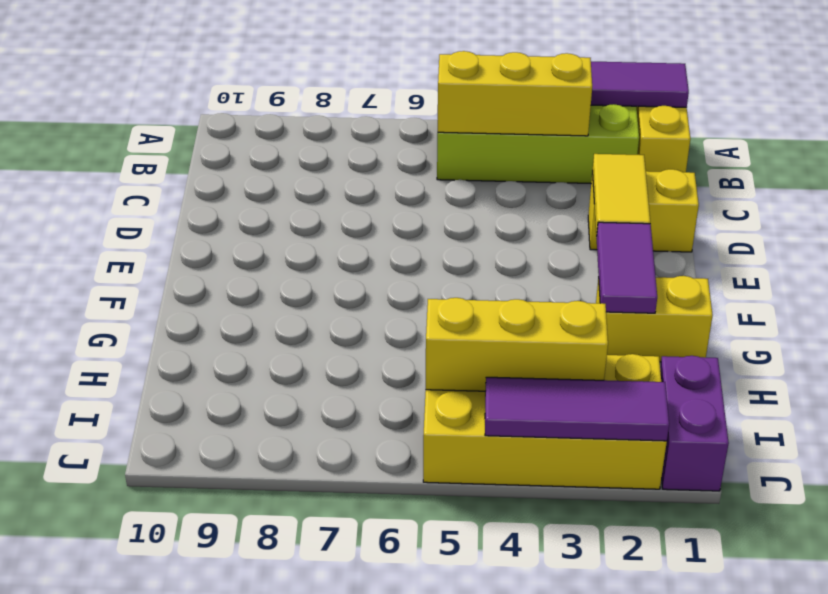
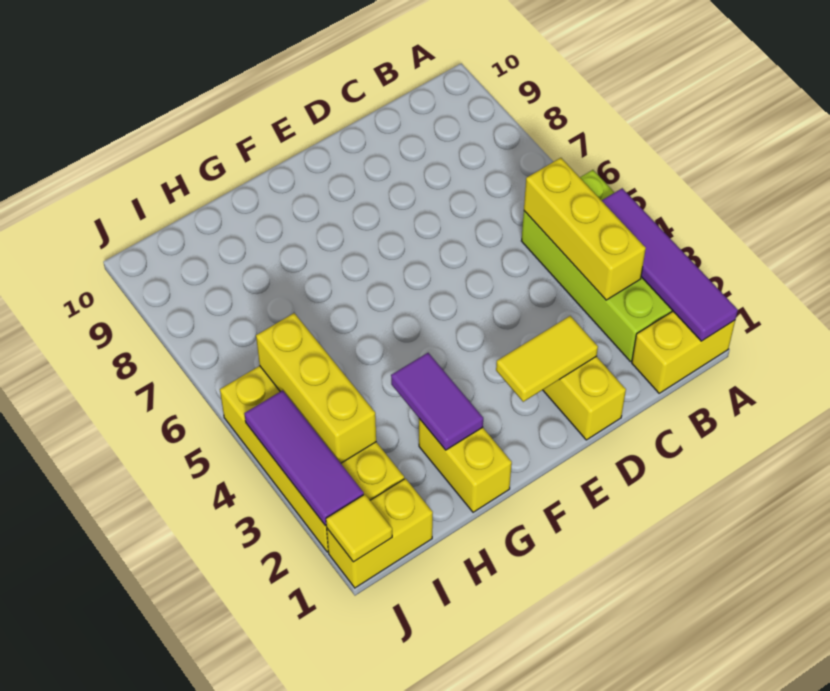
purple tile F2:G2 level 2 -> purple tile G2:G3 level 2
purple brick I1:J1 level 1 -> yellow brick I1:J1 level 1
none -> yellow tile J1 level 2

